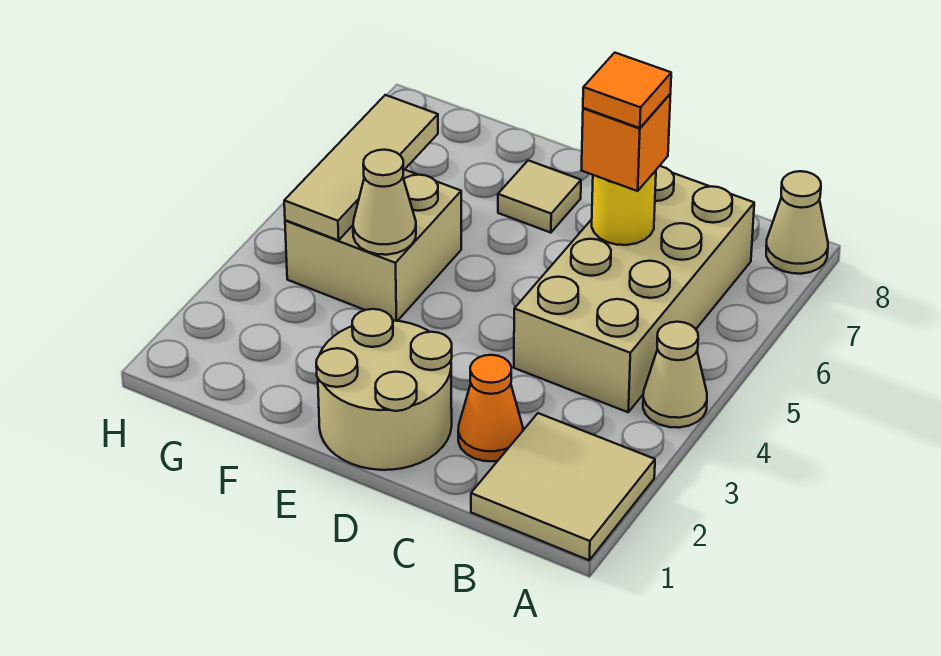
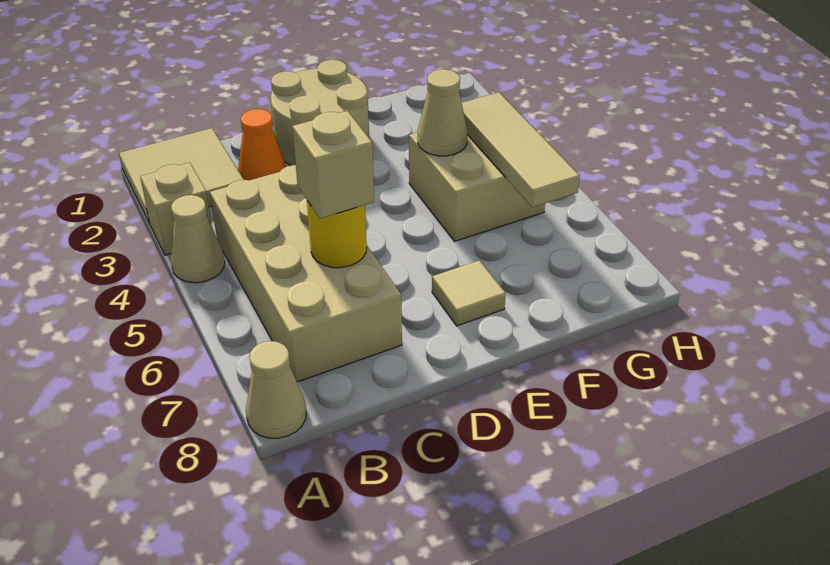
none -> tan brick A3 level 1
orange brick C6 level 3 -> tan brick C6 level 3
orange tile C6 level 4 -> none

